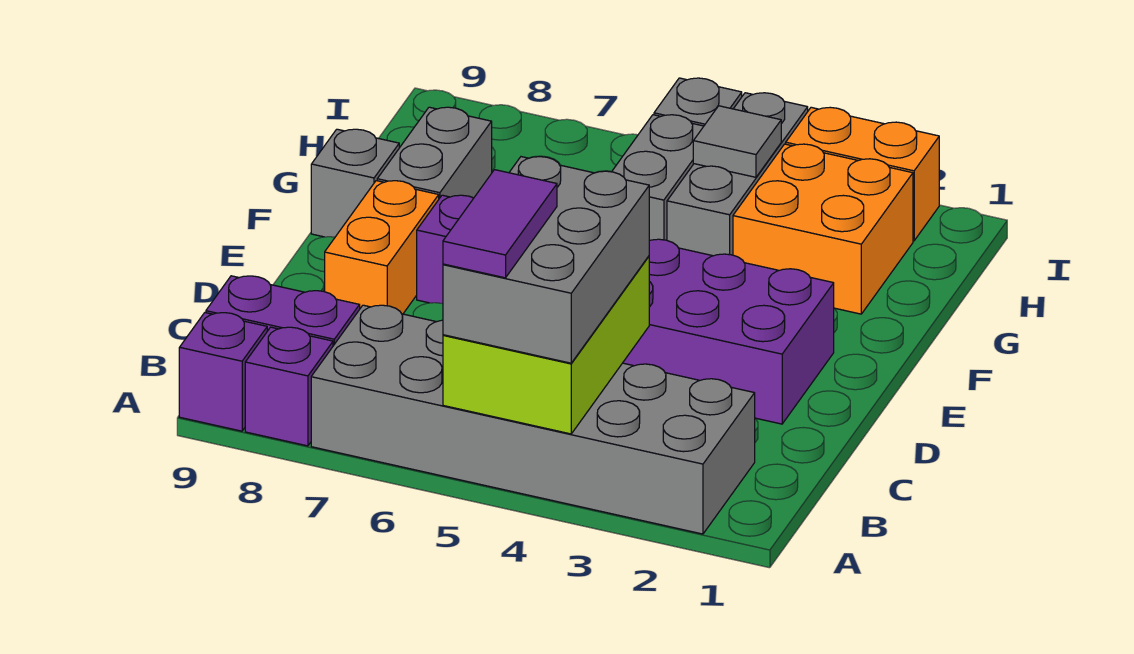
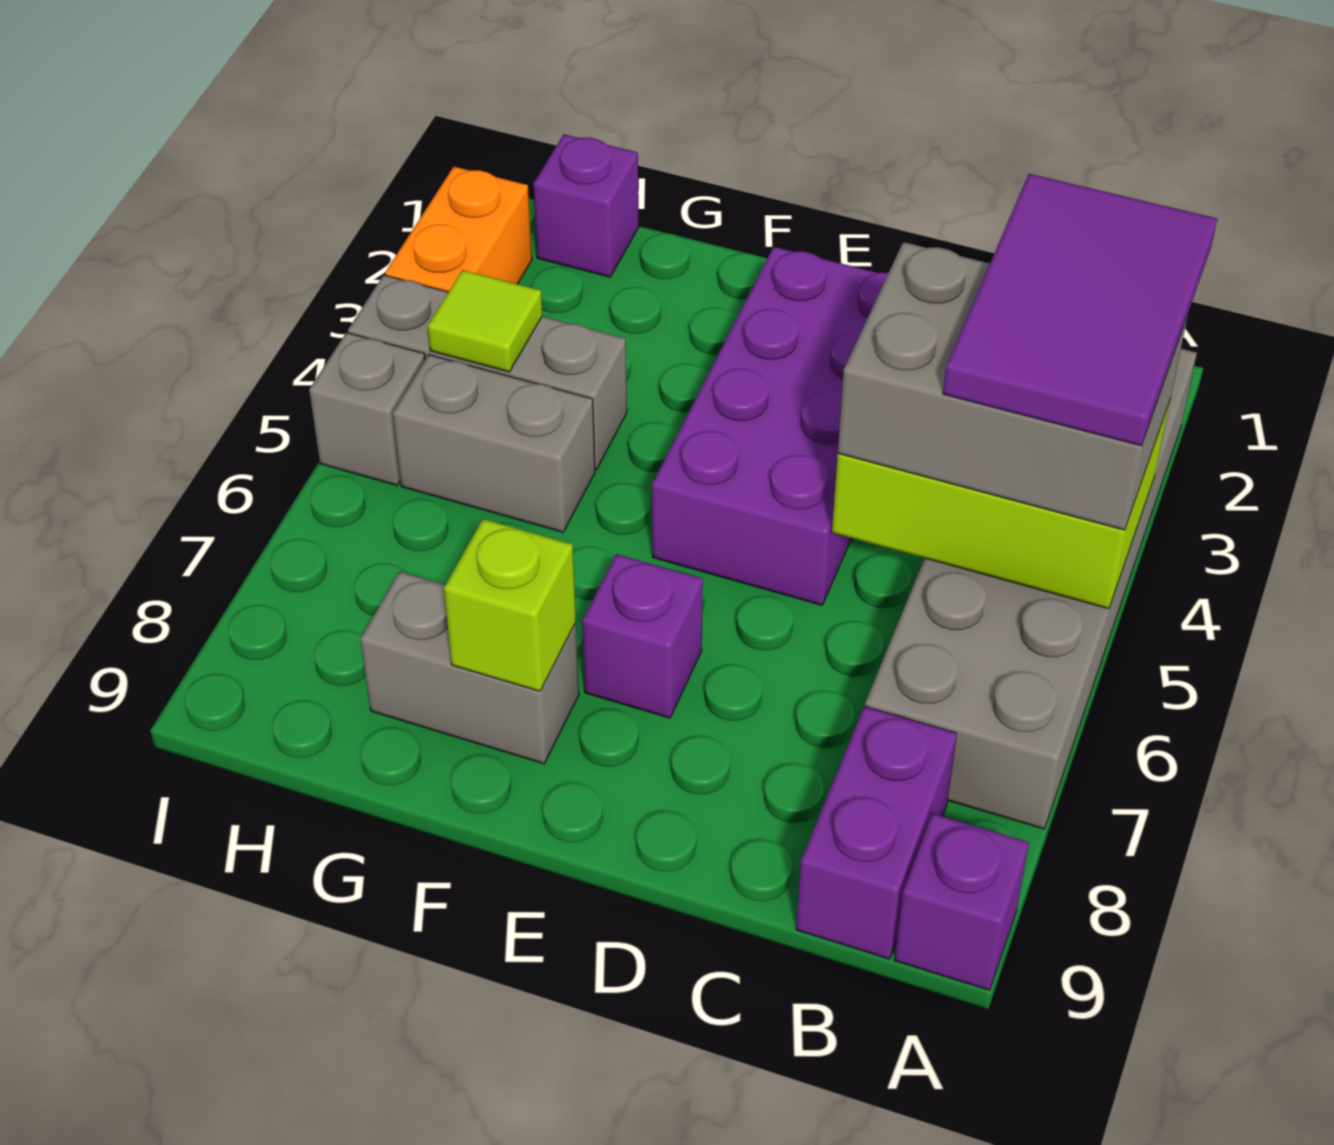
purple tile A5:B5 level 4 -> purple tile A3:B5 level 4
purple brick A8 level 1 -> purple brick H1 level 1
orange brick D8:E8 level 1 -> none
none -> lime brick F8 level 2
grey brick F9 level 1 -> none
orange brick G2:H3 level 1 -> none
grey tile H4 level 2 -> lime tile H4 level 2

